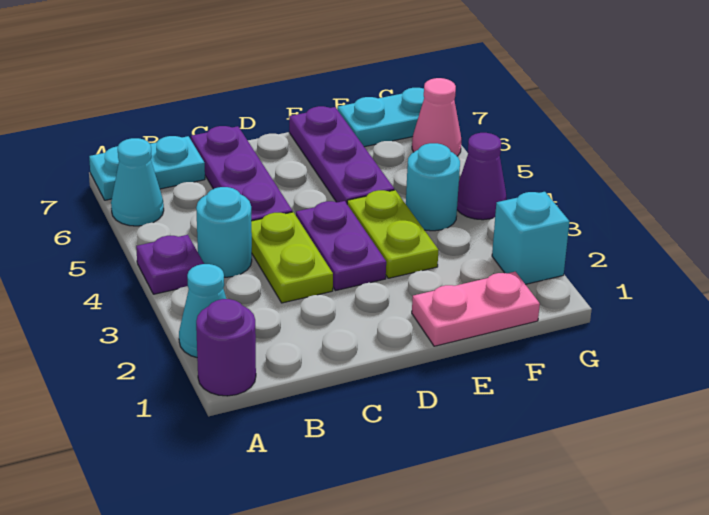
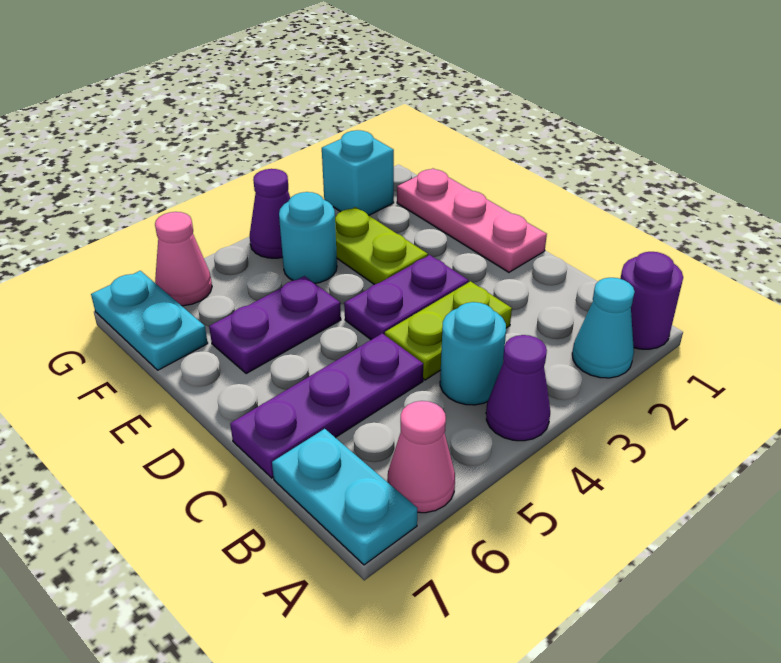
purple plate A4 level 1 -> purple cone A4 level 1
cyan cone A6 level 1 -> pink cone A6 level 1
pink plate E1:F1 level 1 -> pink plate D1:F1 level 1
lime plate E3:E4 level 1 -> lime plate E3:F3 level 1
purple plate E5:E7 level 1 -> purple plate E5:E6 level 1

